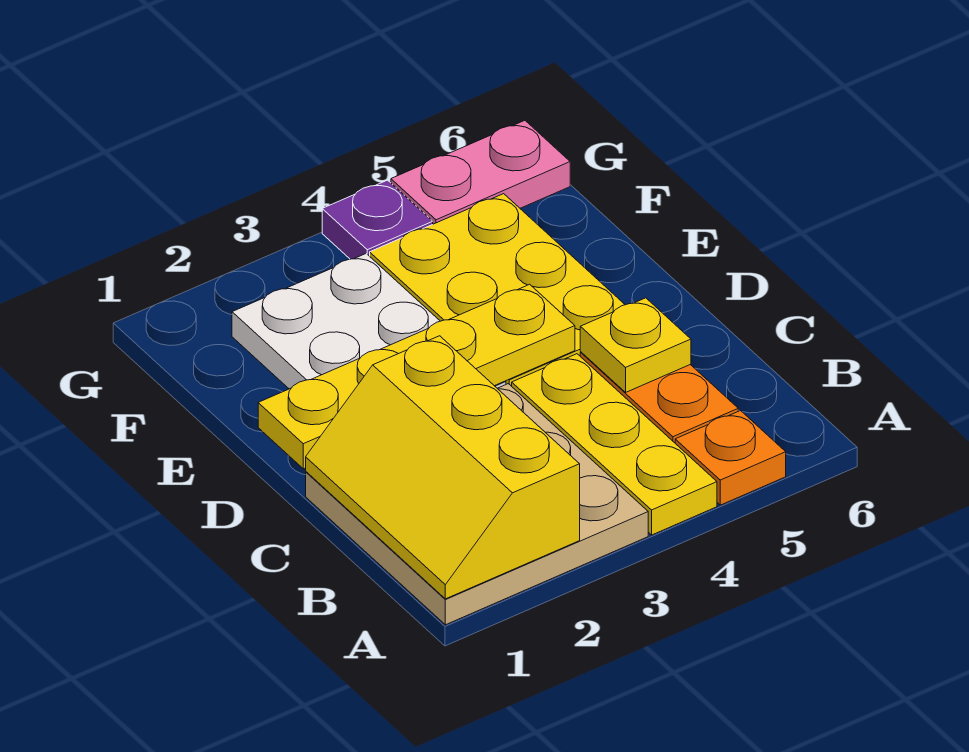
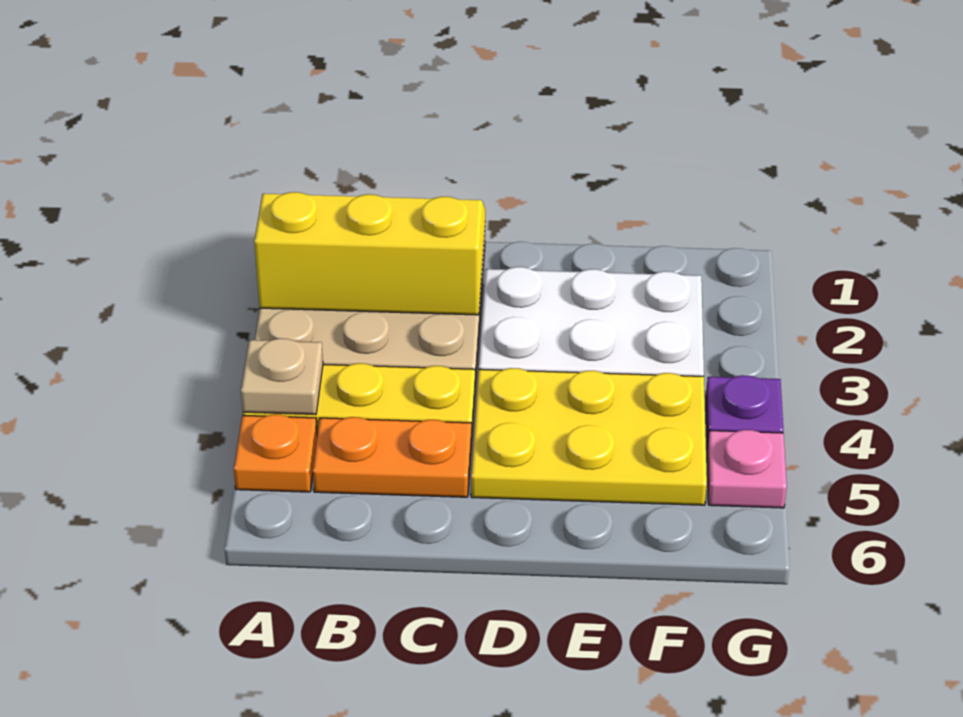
none -> tan plate A4 level 2
yellow plate C5 level 2 -> none
yellow plate D1:D4 level 2 -> none
pink plate G5:G6 level 1 -> pink plate G5 level 1

